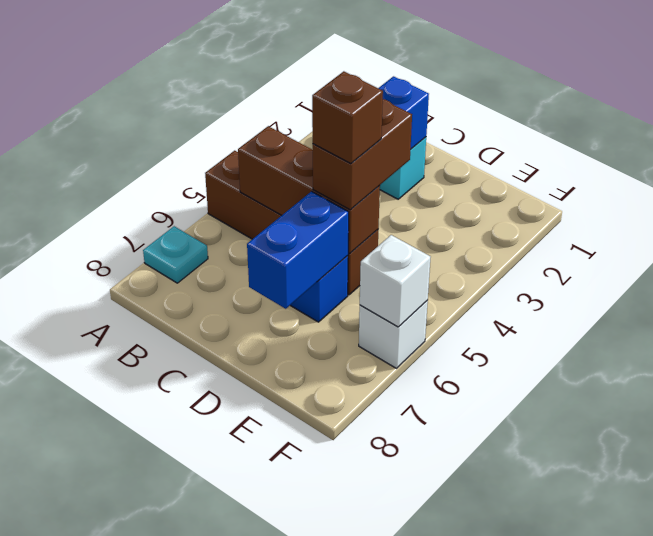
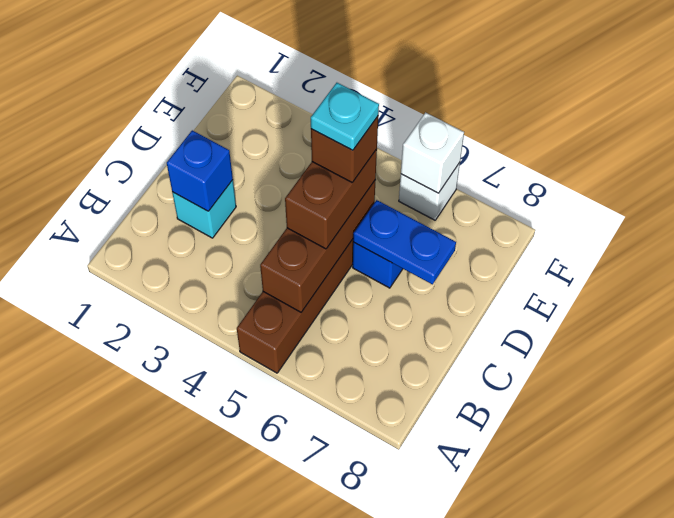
cyan plate A7 level 1 -> cyan plate D5 level 5
brown brick D4:D5 level 3 -> brown brick C5:D5 level 3
blue brick D6:D7 level 2 -> blue plate D6:D7 level 2

